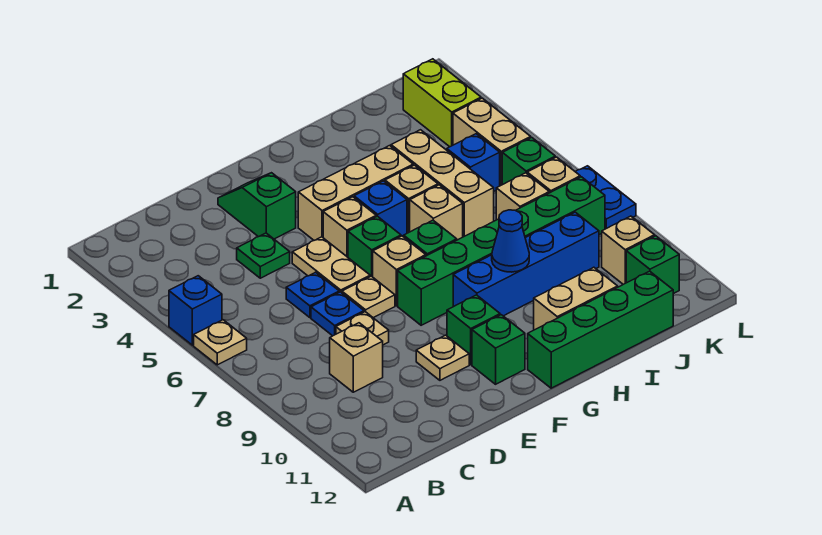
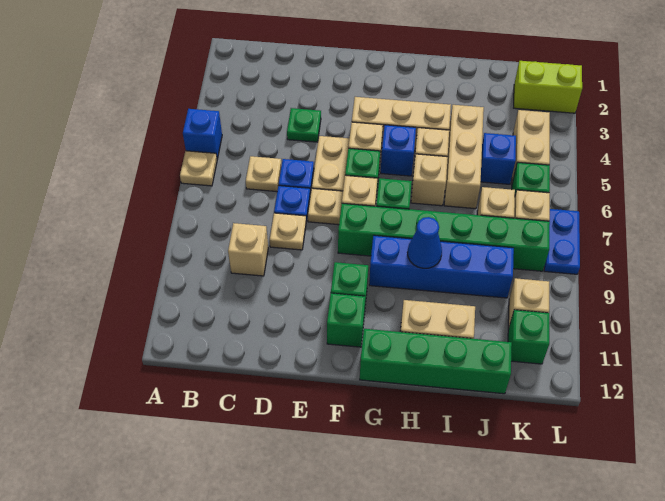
green slope E2:E3 level 1 top 3 -> none
tan plate E10 level 1 -> tan plate C6 level 1
lime brick K2:K3 level 1 -> lime brick K2:L2 level 1

